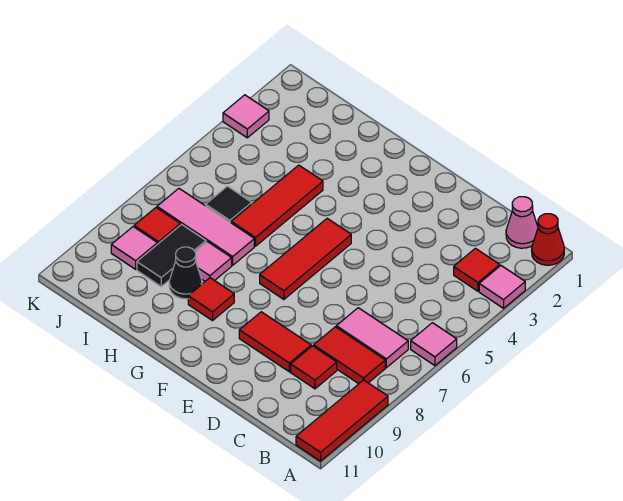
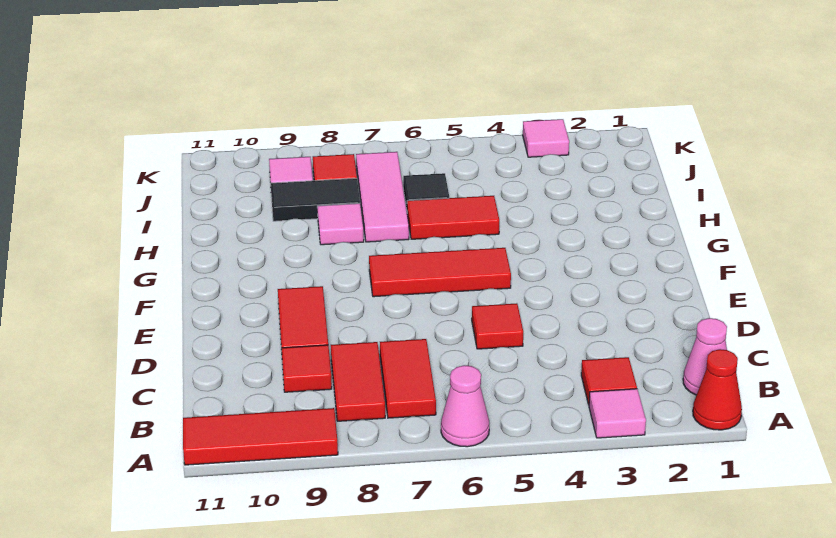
pink tile A6 level 1 -> pink cone A6 level 1
pink tile B7:C7 level 1 -> red tile B7:C7 level 1
red tile G9 level 1 -> red tile D5 level 1
red tile H4:H6 level 1 -> red tile H5:H6 level 1
black cone H9 level 1 -> none

